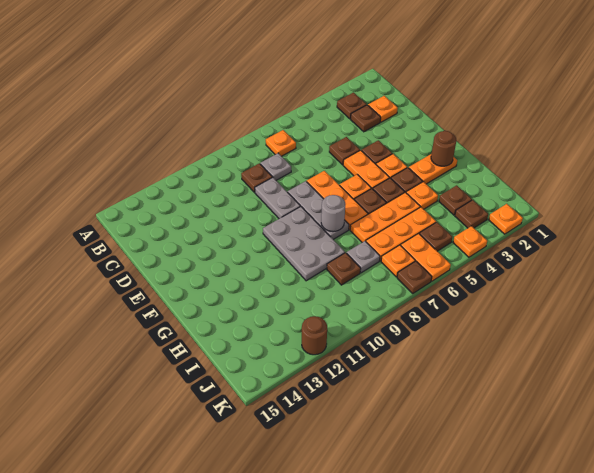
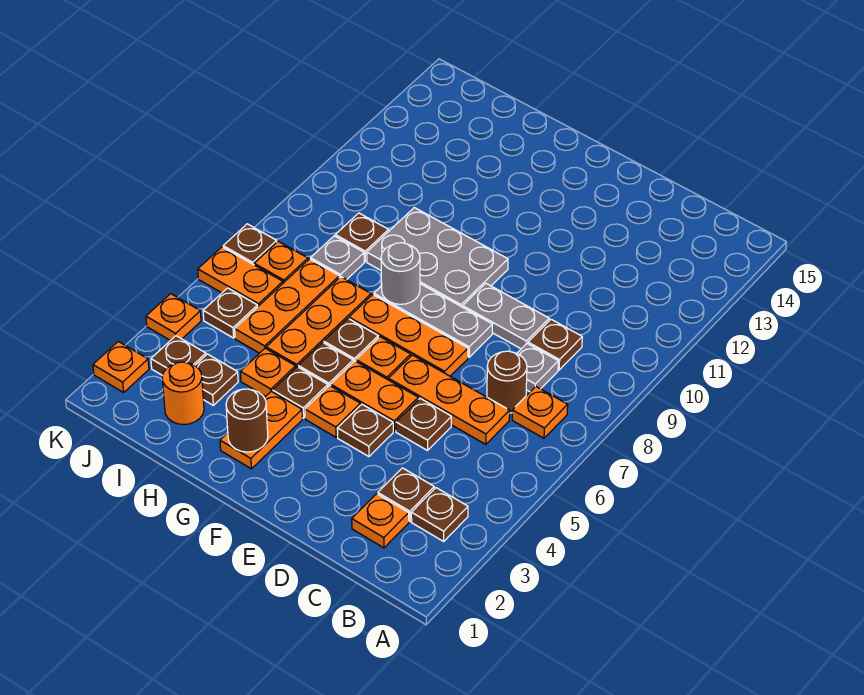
none -> orange plate C6:E6 level 1
none -> orange round brick I2 level 1
brown round brick K12 level 1 -> brown round brick C7 level 1

